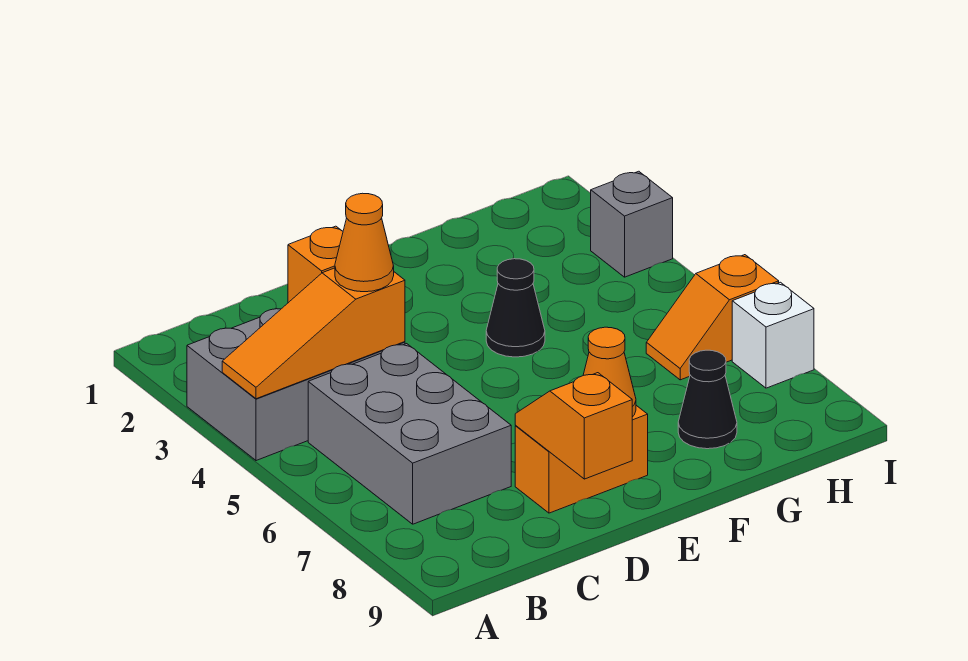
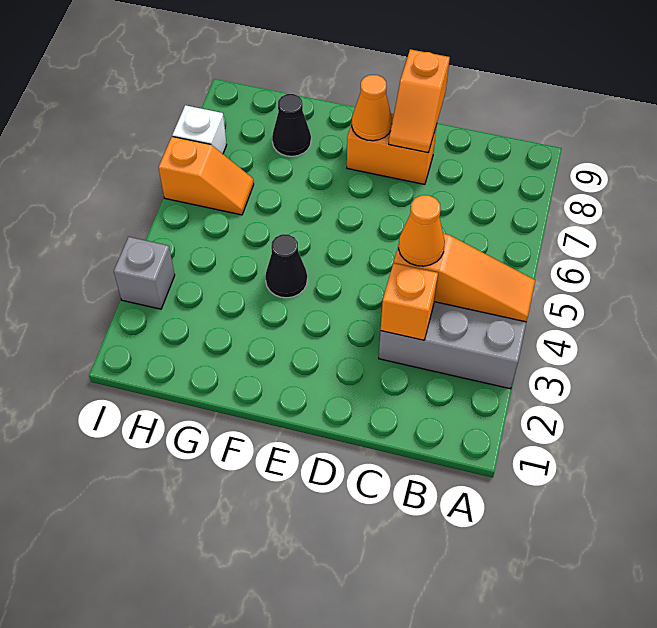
grey brick B5:C7 level 1 -> none

